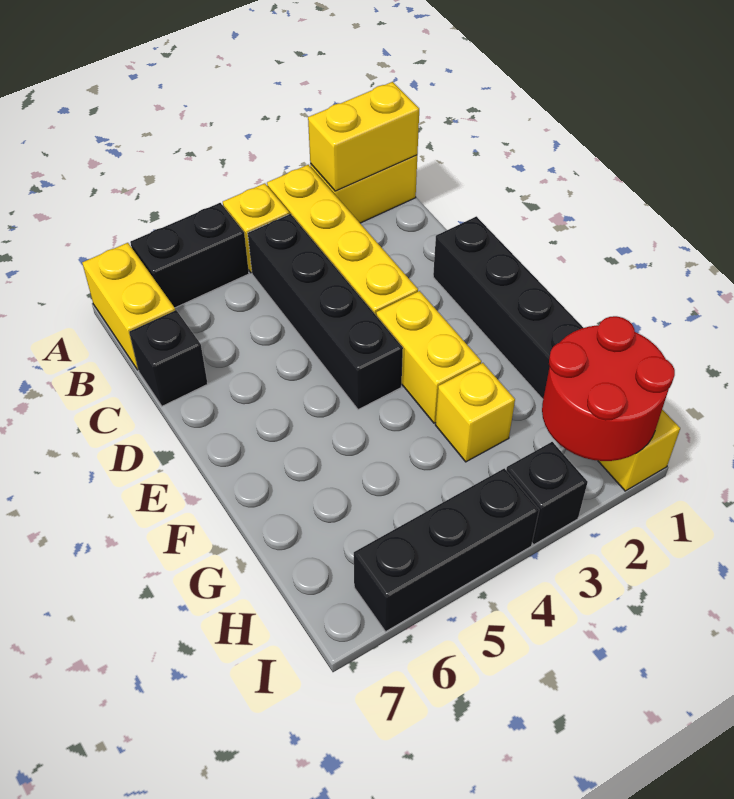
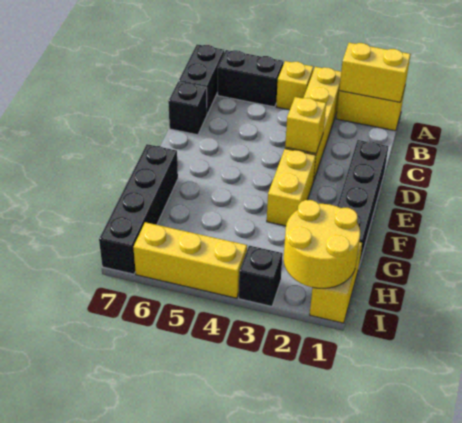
yellow brick A7:B7 level 1 -> black brick A7:B7 level 1
black brick B4:E4 level 1 -> black brick F7:I7 level 1
yellow brick G3 level 1 -> yellow brick D3 level 2
red round brick H1:I2 level 2 -> yellow round brick H1:I2 level 2
black brick I4:I6 level 1 -> yellow brick I4:I6 level 1

